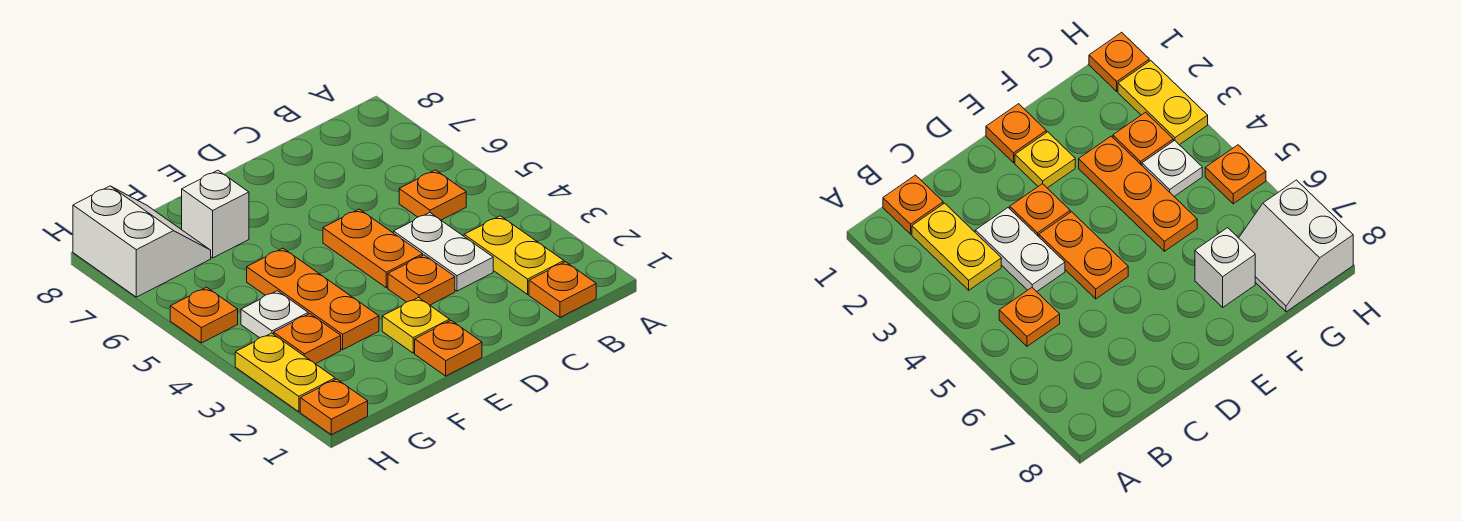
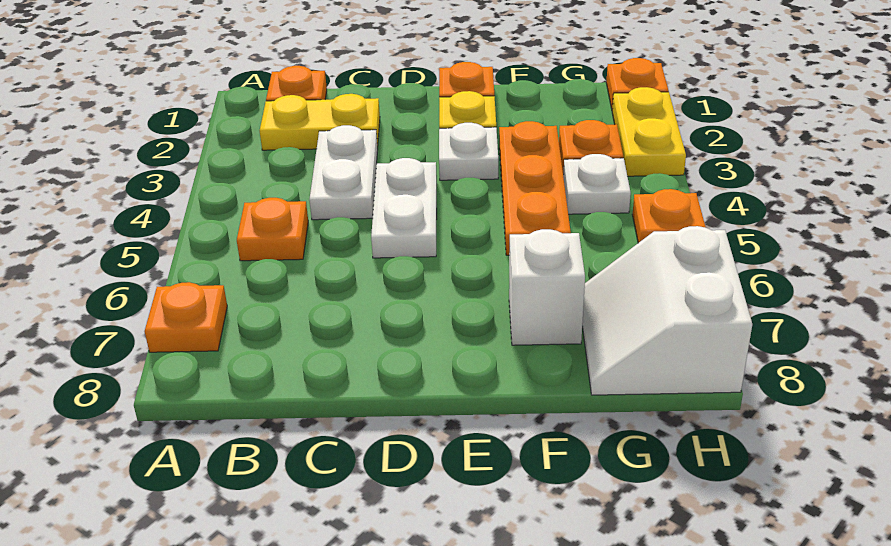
yellow plate B2:B3 level 1 -> yellow plate B2:C2 level 1
orange plate D3 level 1 -> orange plate A7 level 1
orange plate D4:D5 level 1 -> white plate D4:D5 level 1
none -> white plate E3 level 1

